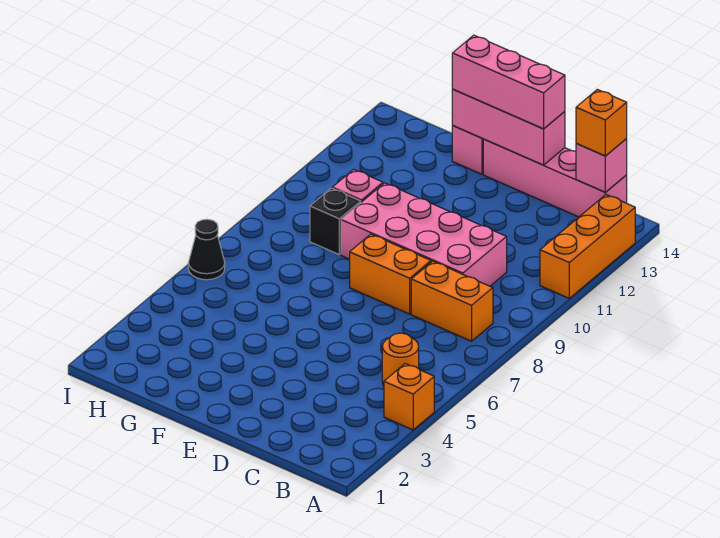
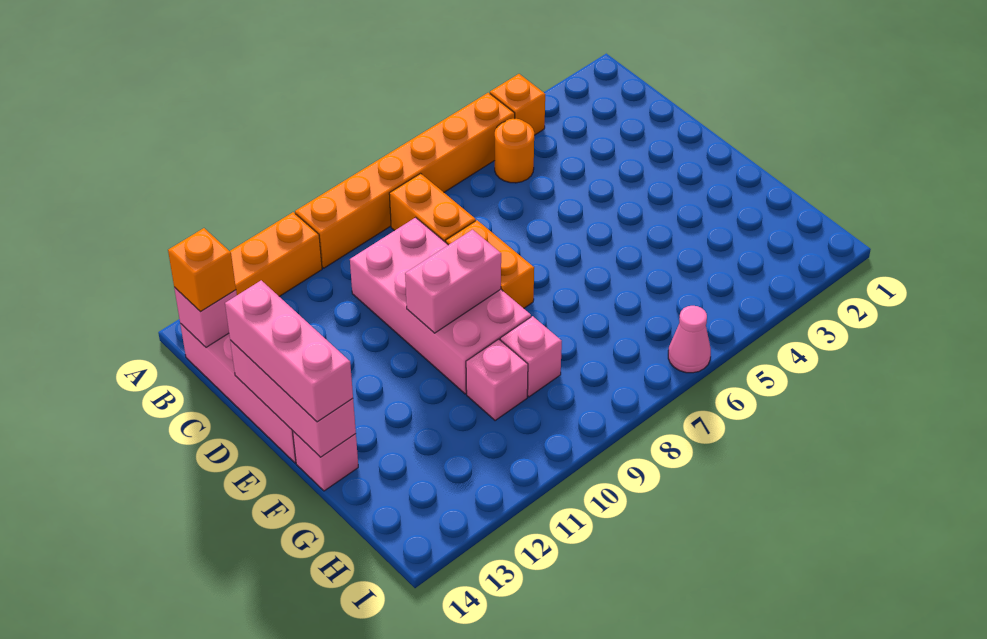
none -> orange brick A5:A10 level 1
none -> pink brick E9:E10 level 2
black brick G9 level 1 -> pink brick G9 level 1
black cone I6 level 1 -> pink cone I6 level 1

